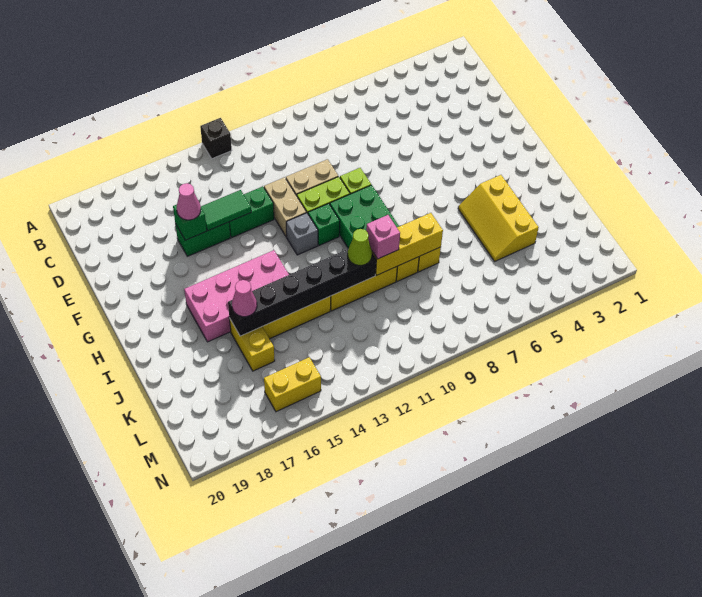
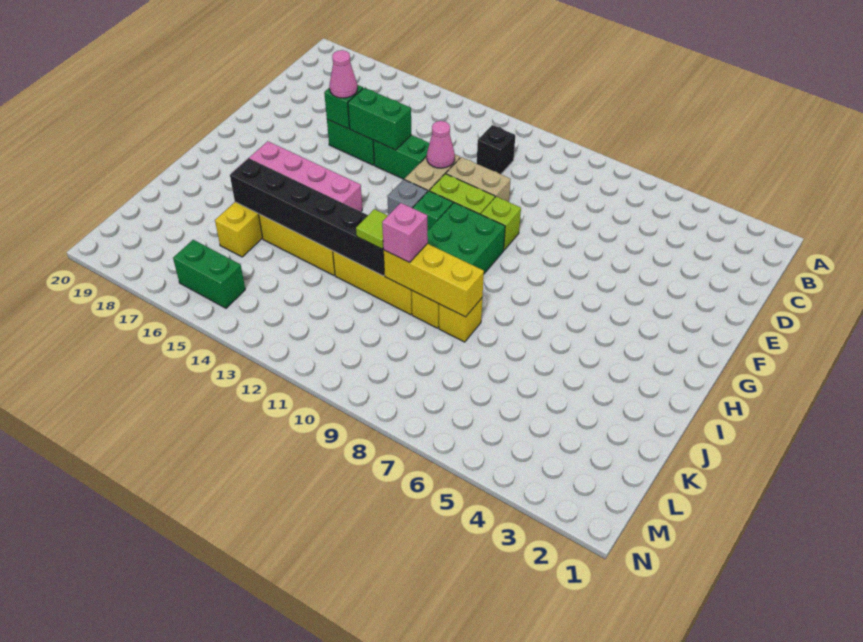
black brick A13 level 1 -> black brick C11 level 1
green tile E14:E15 level 2 -> green brick E14:E15 level 2
yellow slope I4:K5 level 1 top 4 -> none
lime cone J11 level 3 -> lime tile J11 level 3
pink cone J16 level 3 -> pink cone E12 level 2
yellow brick M15:M16 level 1 -> green brick M15:M16 level 1

